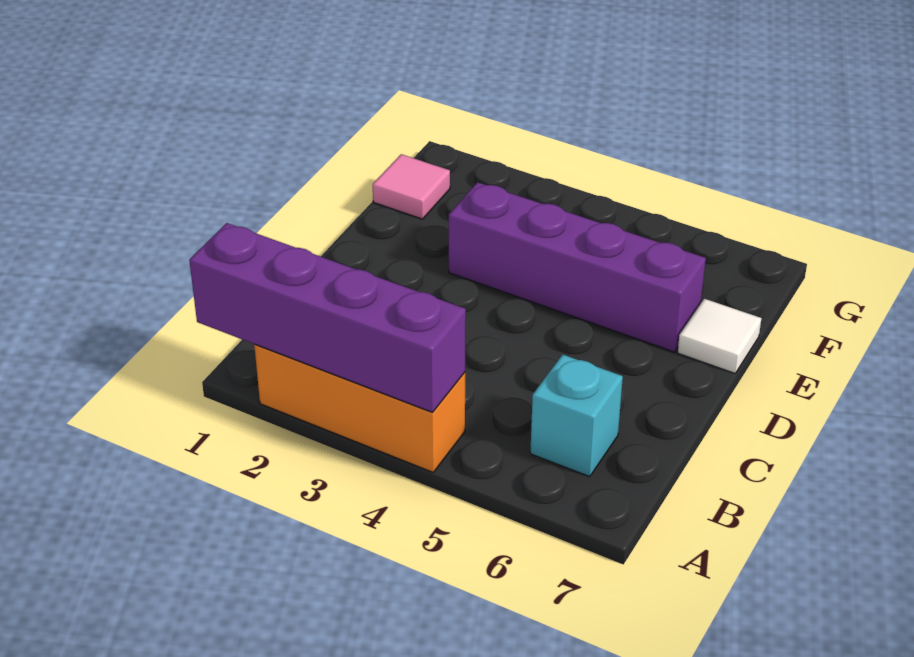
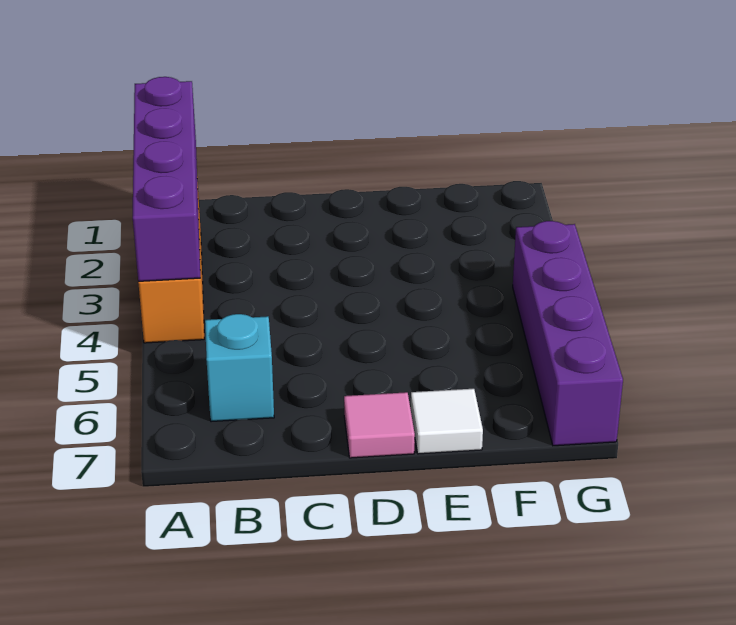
purple brick E3:E6 level 1 -> purple brick G4:G7 level 1
pink tile F1 level 1 -> pink tile D7 level 1

